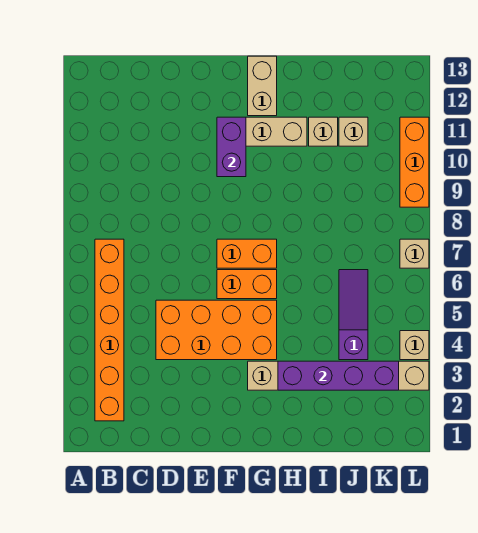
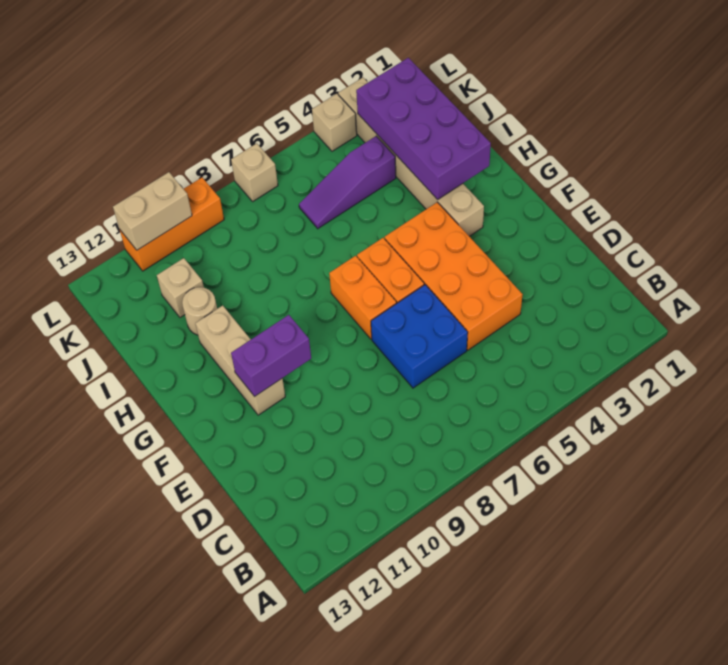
orange brick B2:B7 level 1 -> none
none -> blue brick D6:E7 level 1
tan brick G12:G13 level 1 -> tan brick L10:L11 level 2
purple brick H3:K3 level 2 -> purple brick H2:K3 level 2
tan brick I11 level 1 -> tan round brick I11 level 1

